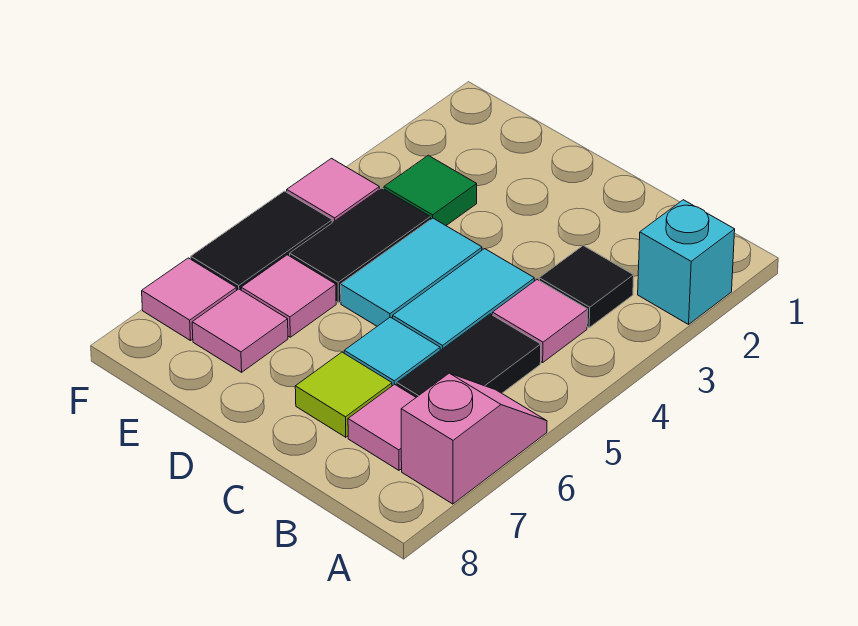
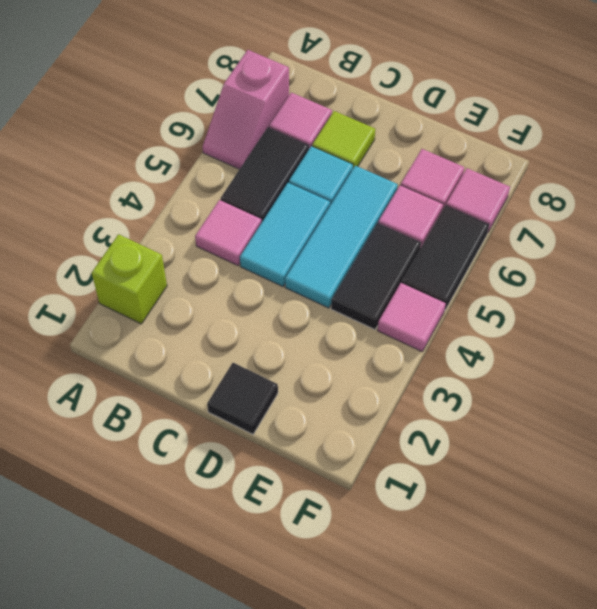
cyan brick A2 level 1 -> lime brick A2 level 1
black tile B3 level 1 -> black tile D1 level 1
cyan tile D4:D5 level 1 -> cyan tile D4:D6 level 1
green tile E3 level 1 -> none

